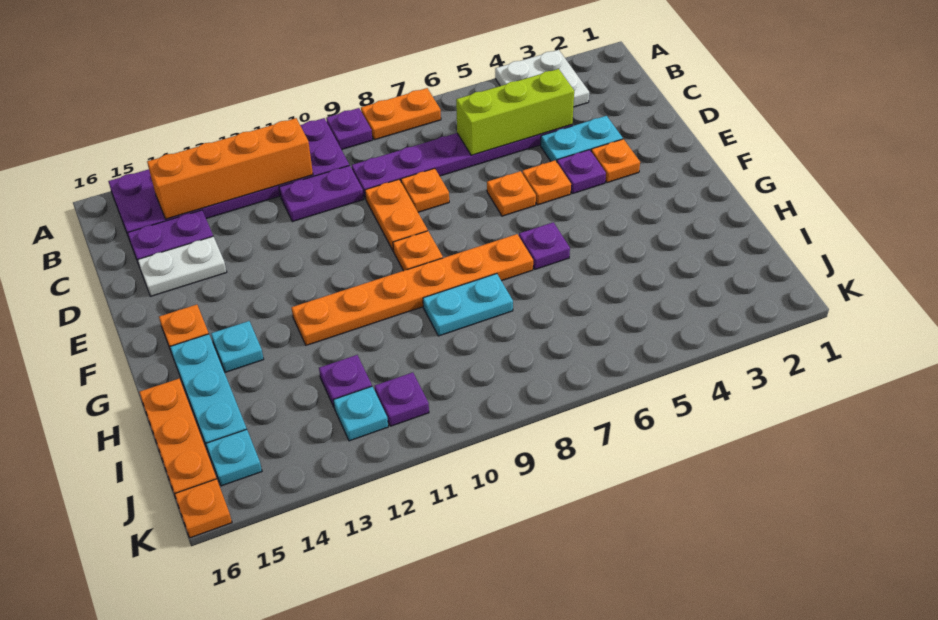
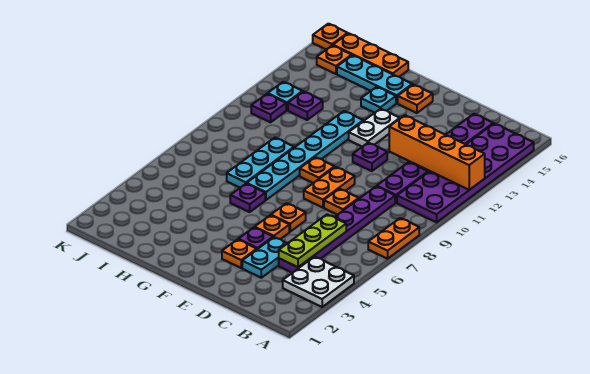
purple plate A9 level 1 -> purple plate E11 level 1
orange brick B11:B14 level 2 -> orange brick A12:D12 level 2
lime brick C4:C6 level 2 -> lime plate C4:C6 level 2
orange plate D9:E9 level 1 -> orange plate E8:E9 level 1
white plate D14:D15 level 1 -> white plate F12:F13 level 1
orange plate G7:G12 level 1 -> cyan plate G7:G12 level 1
cyan plate H8:H9 level 1 -> cyan plate H7:H9 level 1
cyan plate J15 level 1 -> orange plate J15 level 1

